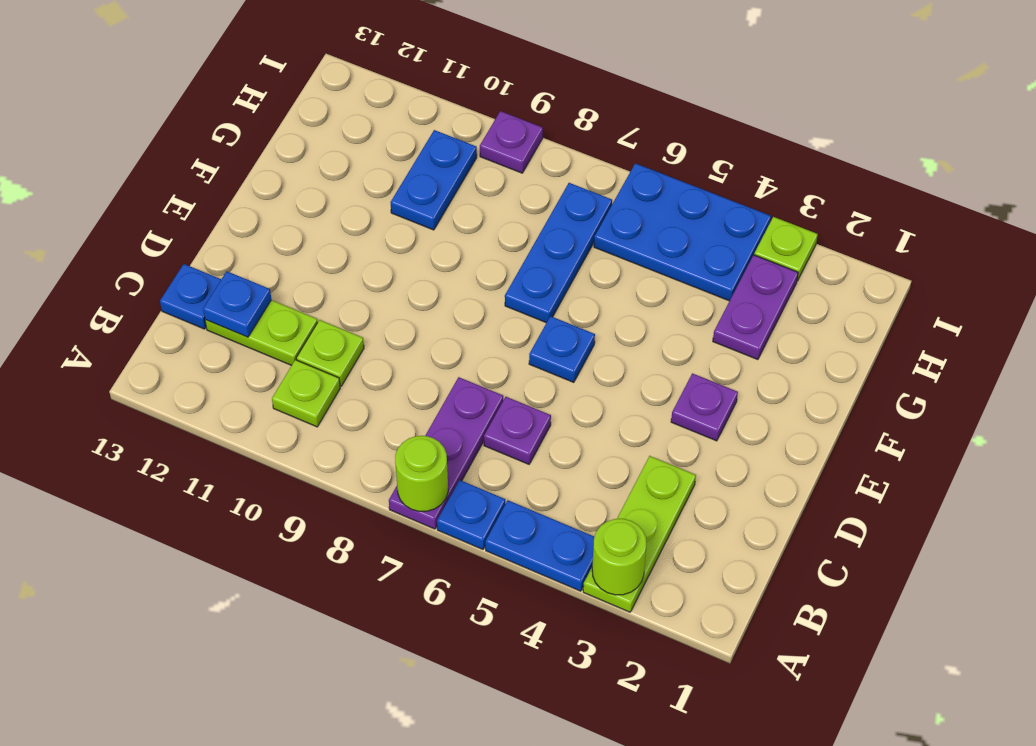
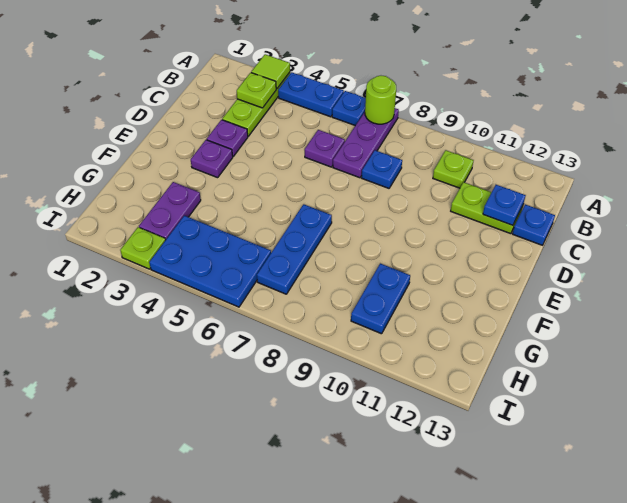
lime round brick A3 level 2 -> lime tile A3 level 2
lime plate C10 level 1 -> lime plate B3 level 2
blue plate E6 level 1 -> blue plate C8 level 1
purple plate I9 level 1 -> purple plate D3 level 1

